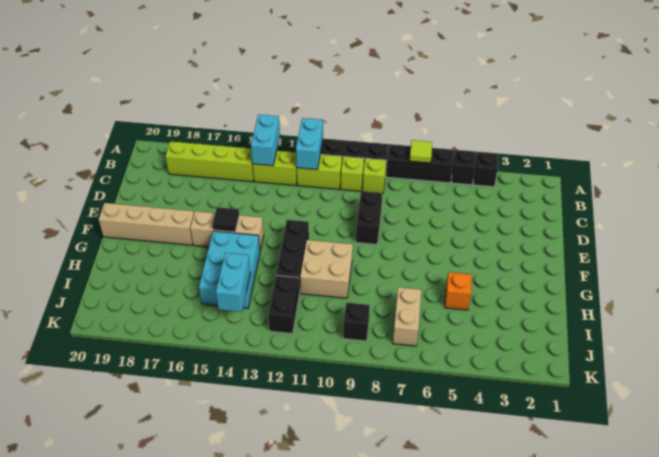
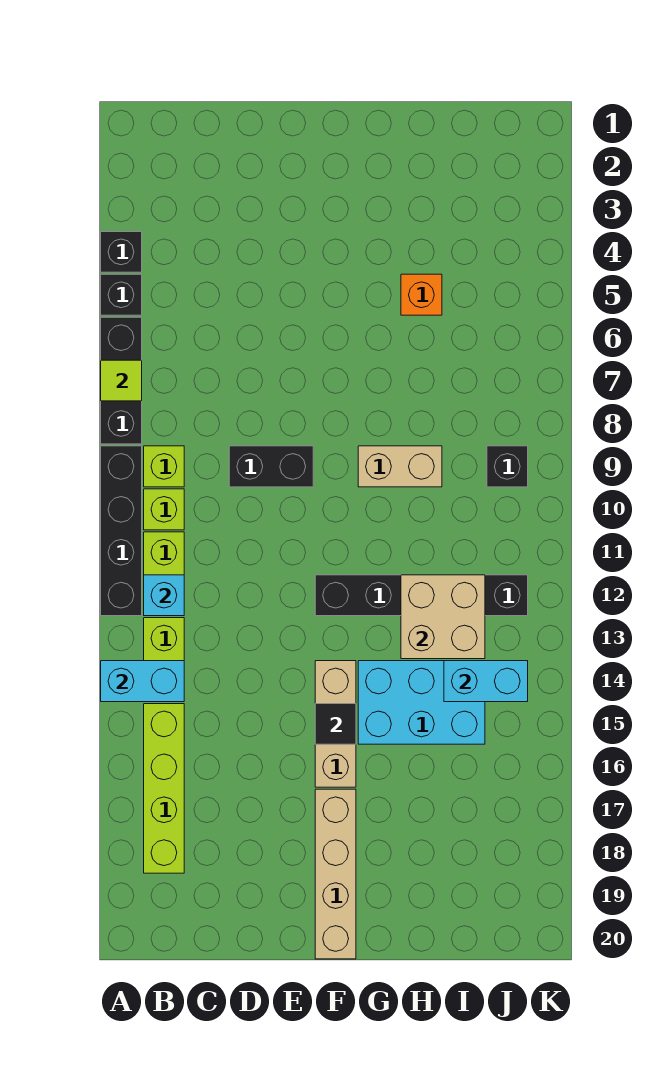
cyan brick A12:B12 level 2 -> cyan brick B12 level 2
tan brick G10:H11 level 1 -> tan brick H12:I13 level 2
tan brick I7:J7 level 1 -> tan brick G9:H9 level 1

